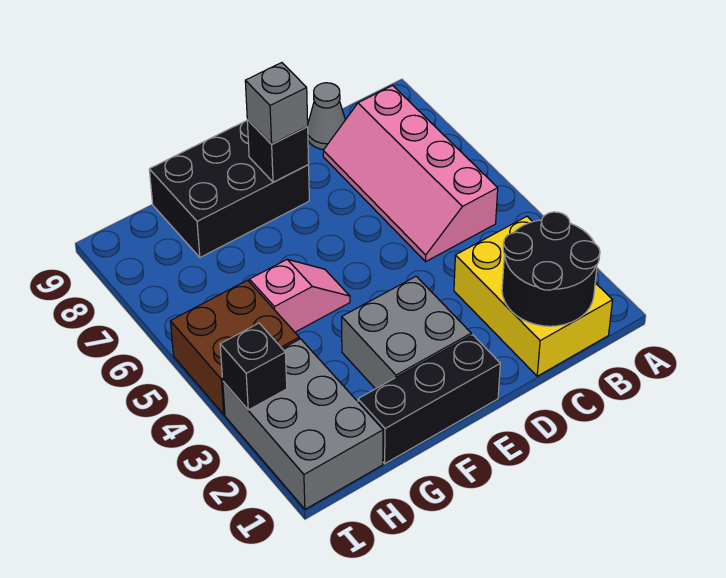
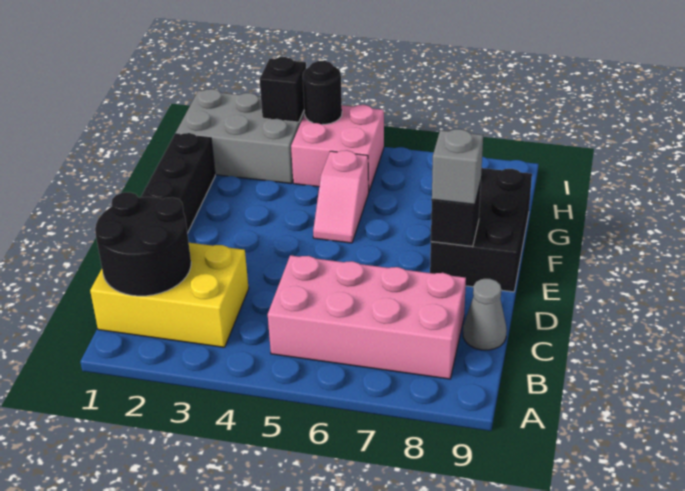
pink slope B5:C8 level 1 top B -> pink brick B5:C8 level 1
grey brick E2:F3 level 1 -> none
brown brick H4:I5 level 1 -> pink brick H4:I5 level 1
none -> black round brick I4 level 2

